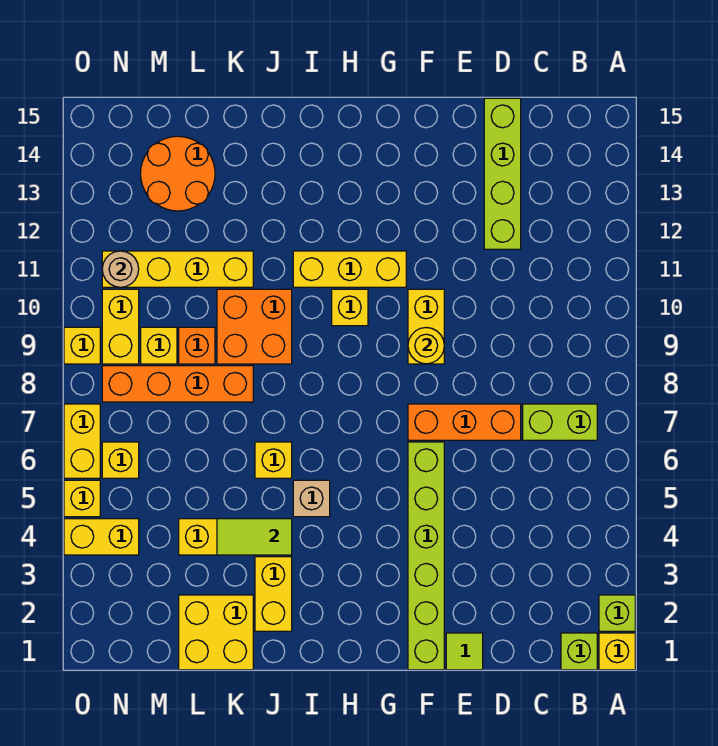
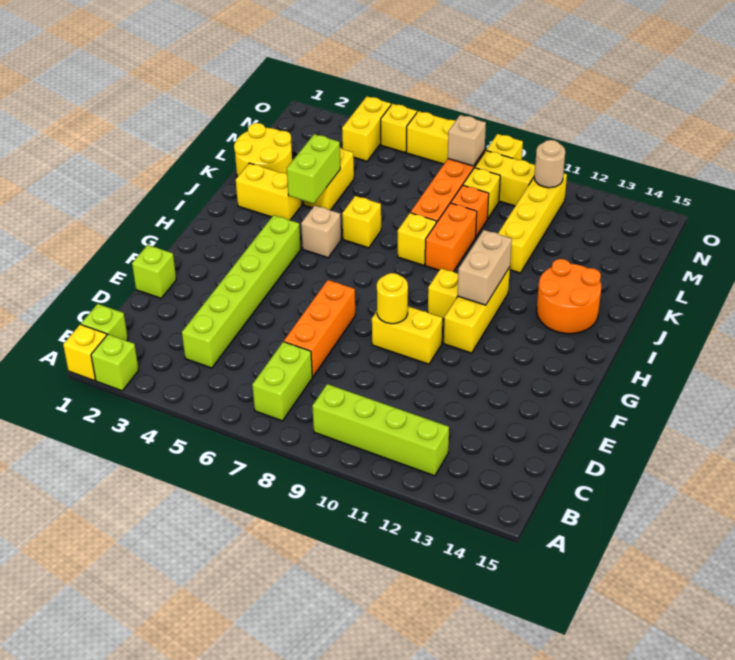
lime brick D12:D15 level 1 -> lime brick B9:B12 level 1
lime tile E1 level 1 -> lime brick E1 level 1
lime brick F1:F6 level 1 -> lime brick C4:H4 level 1
none -> tan brick H11:I11 level 2
lime tile J4:K4 level 2 -> lime brick J4:K4 level 2
orange brick J9:K10 level 1 -> orange brick J9:K9 level 1
yellow brick K1:L2 level 1 -> yellow round brick K1:L2 level 1
orange round brick L13:M14 level 1 -> orange round brick I13:J14 level 1
yellow brick N6 level 1 -> yellow brick J8 level 1
none -> tan brick N8 level 2

